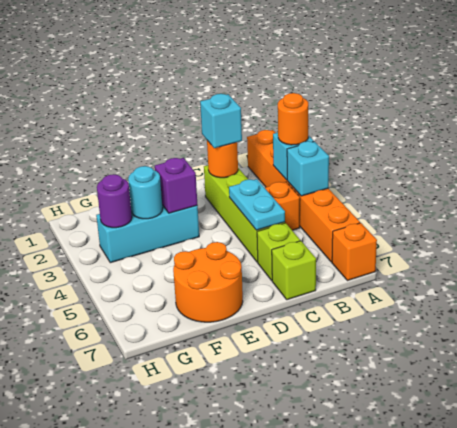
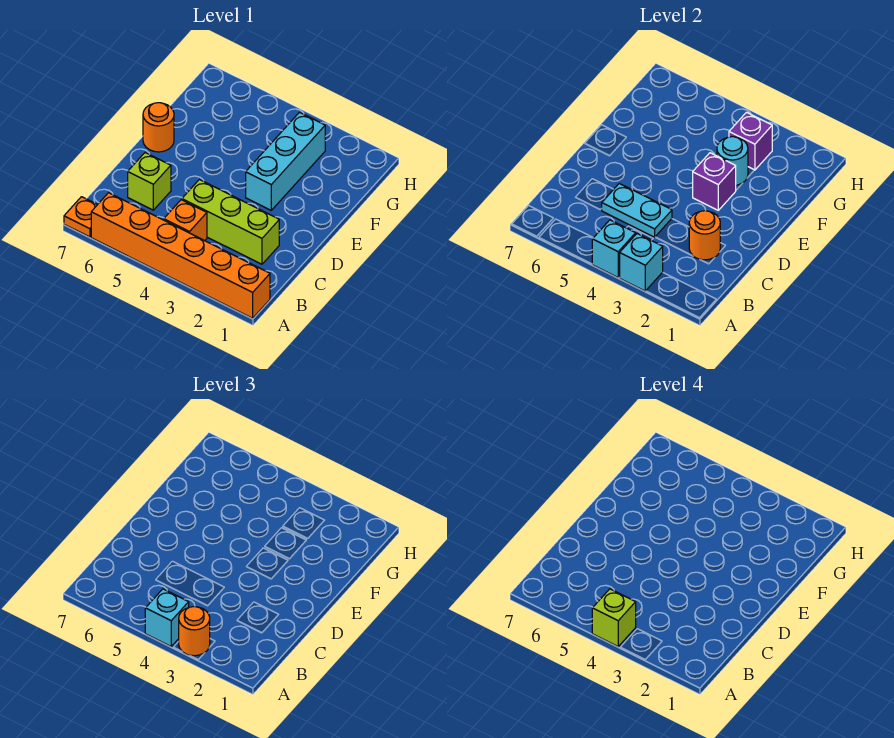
orange brick A7 level 1 -> orange plate A7 level 1
lime brick C2:C5 level 1 -> lime brick C2:C4 level 1
cyan brick C2 level 3 -> cyan brick A4 level 3
lime brick C7 level 1 -> lime brick A4 level 4
orange round brick E6:F7 level 1 -> orange round brick E7 level 1
purple round brick G3 level 2 -> purple brick G3 level 2

